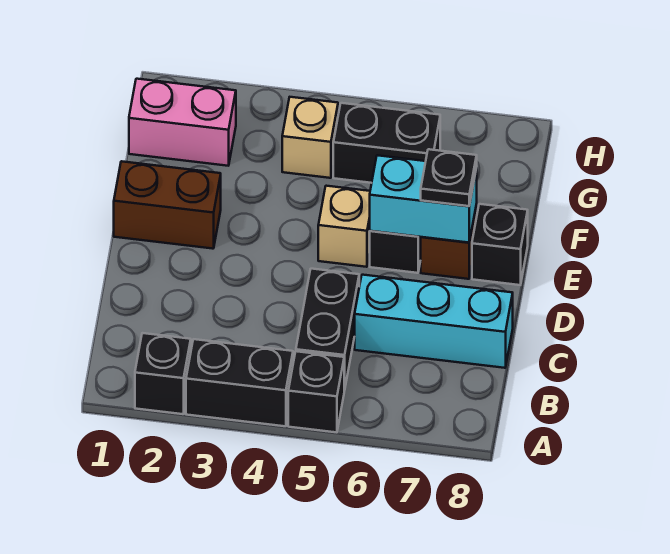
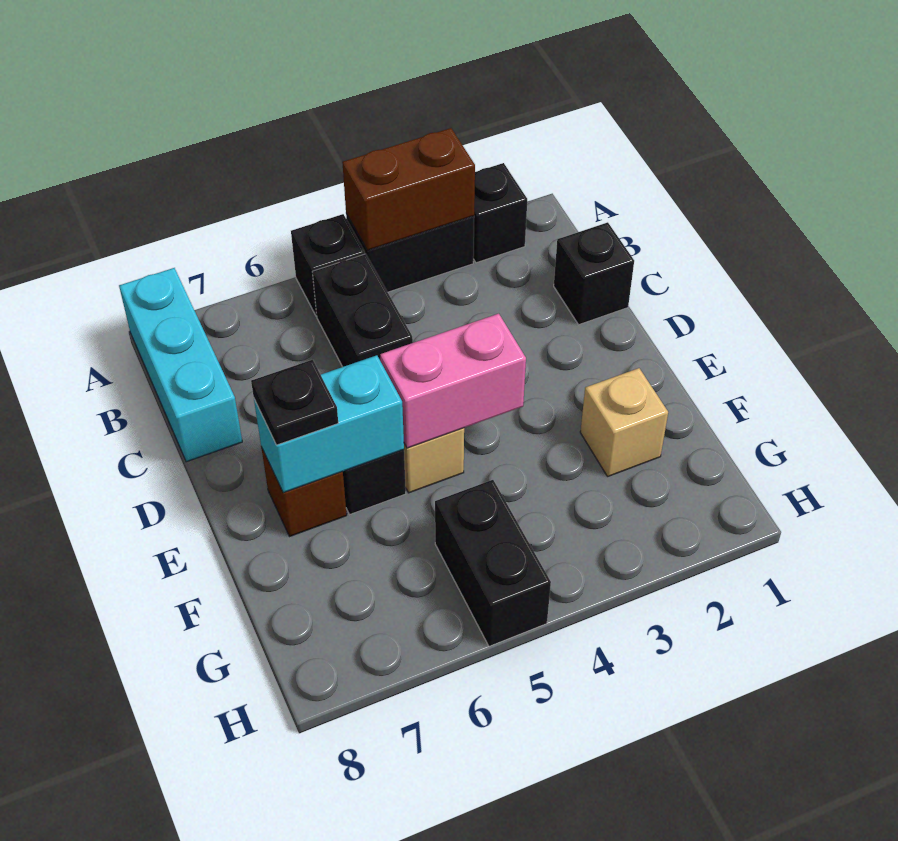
cyan brick C6:C8 level 1 -> cyan brick A8:C8 level 1
brown brick E1:E2 level 1 -> brown brick A3:A4 level 2
black brick E8 level 1 -> black brick C1 level 1
pink brick G1:G2 level 1 -> pink brick E4:E5 level 2
tan brick G4 level 1 -> tan brick F2 level 1
black brick G5:G6 level 1 -> black brick G5:H5 level 1

